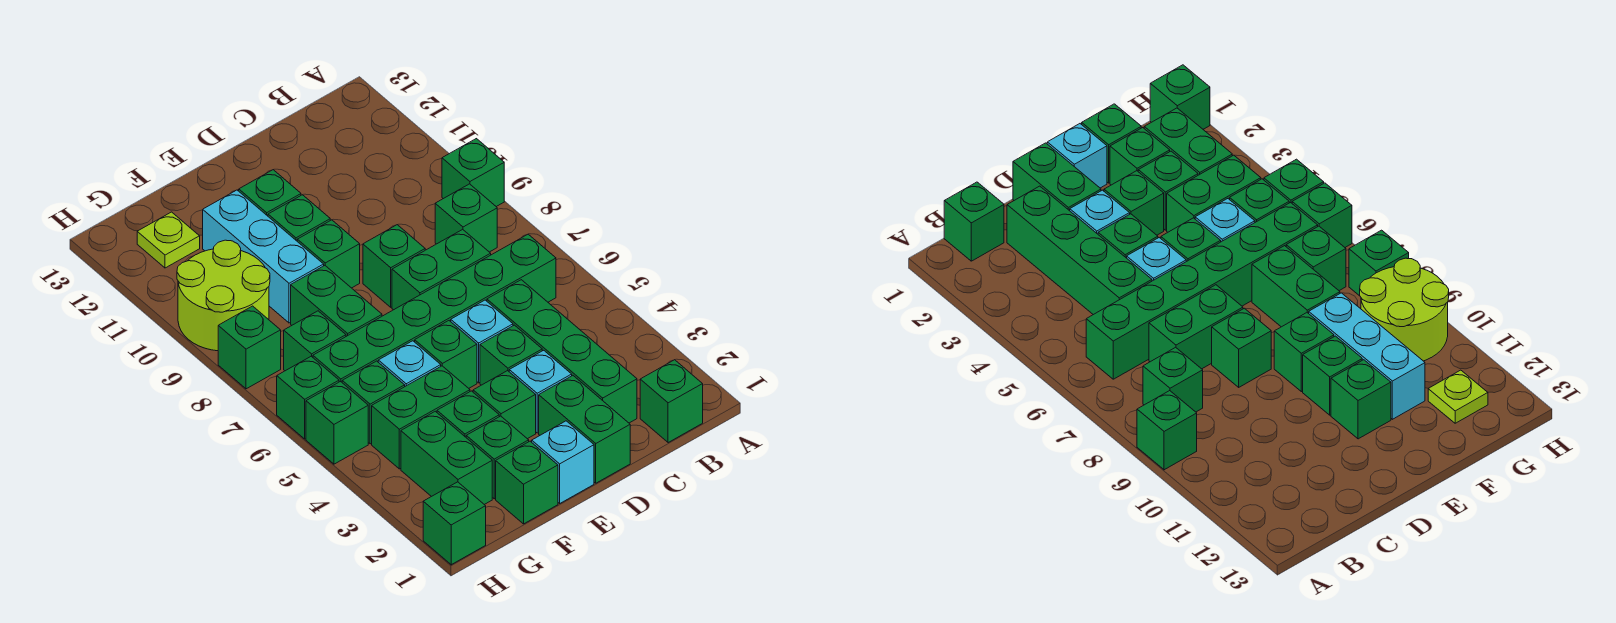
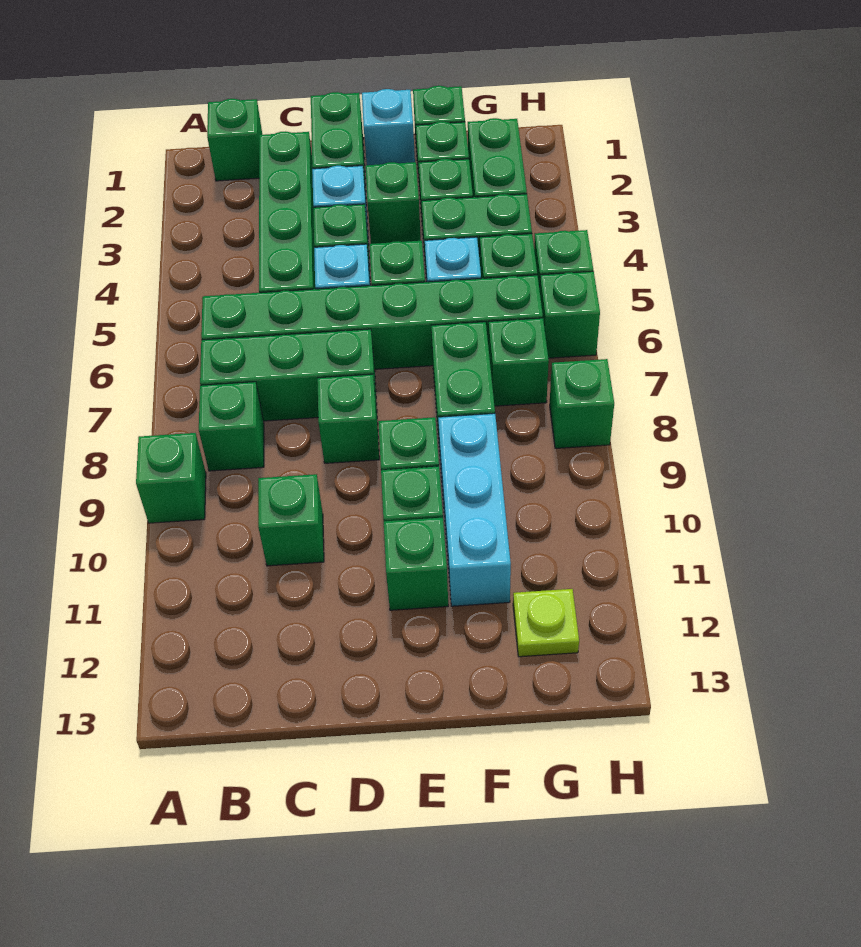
green brick C7:D7 level 1 -> green brick B7:D7 level 1
lime round brick G9:H10 level 1 -> none
green brick H1 level 1 -> green brick C10 level 1

